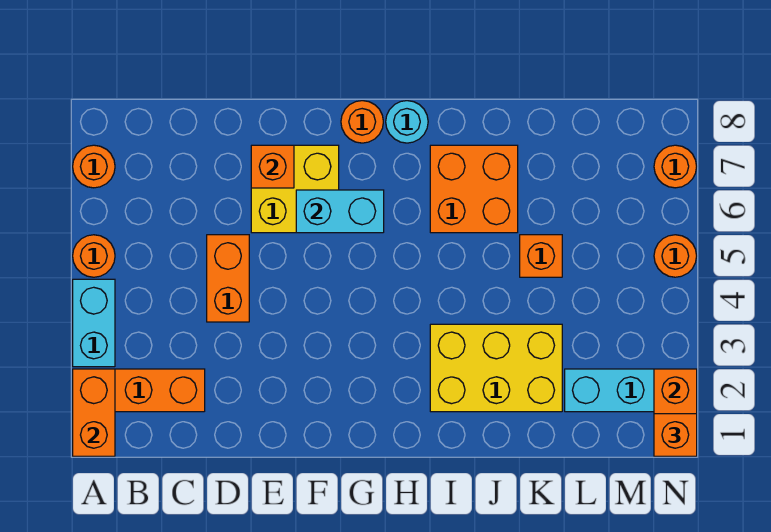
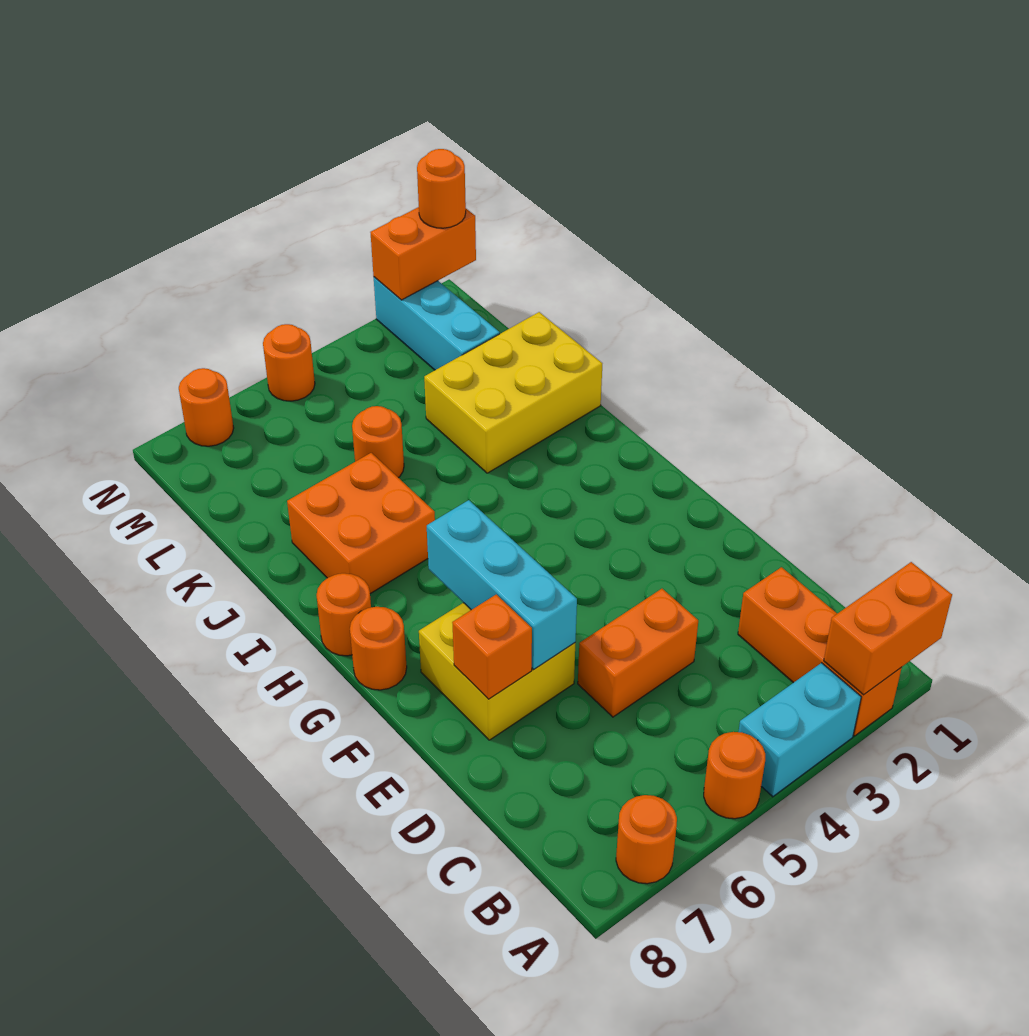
cyan brick F6:G6 level 2 -> cyan brick E6:G6 level 2
cyan round brick H8 level 1 -> orange round brick H8 level 1
yellow brick I2:K3 level 1 -> yellow brick J1:K3 level 1
orange brick K5 level 1 -> orange round brick K5 level 1
orange brick N1 level 3 -> orange round brick N1 level 3

